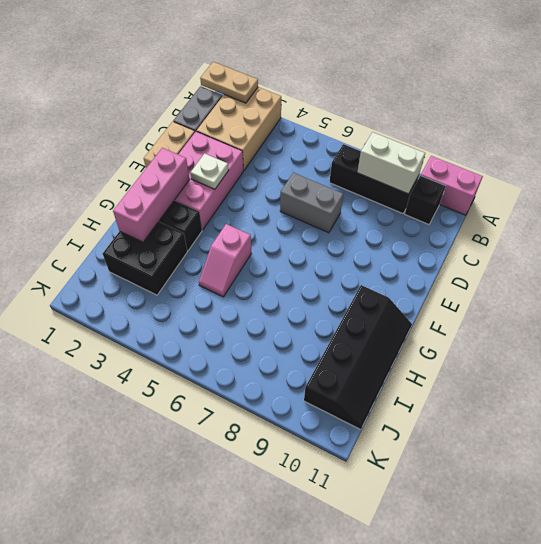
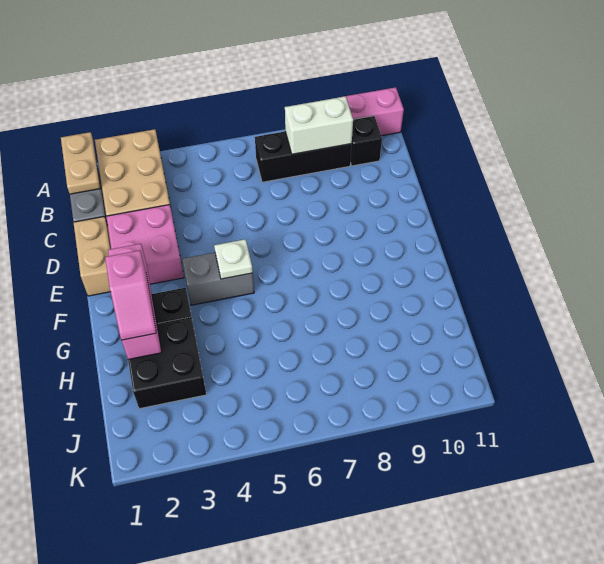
tan plate A1:A2 level 2 -> tan plate A1:B1 level 2
pink brick D2:F3 level 1 -> pink brick D2:E3 level 1
grey brick D6:D7 level 1 -> grey brick F4:F5 level 1
white plate E3 level 2 -> white plate F5 level 2
pink slope G5:H5 level 1 top G -> pink slope G2:H2 level 3 top G
black slope G10:J11 level 1 top 10 -> none

